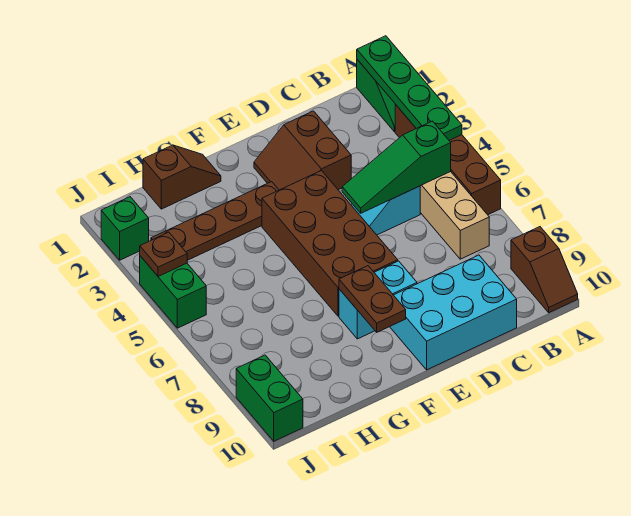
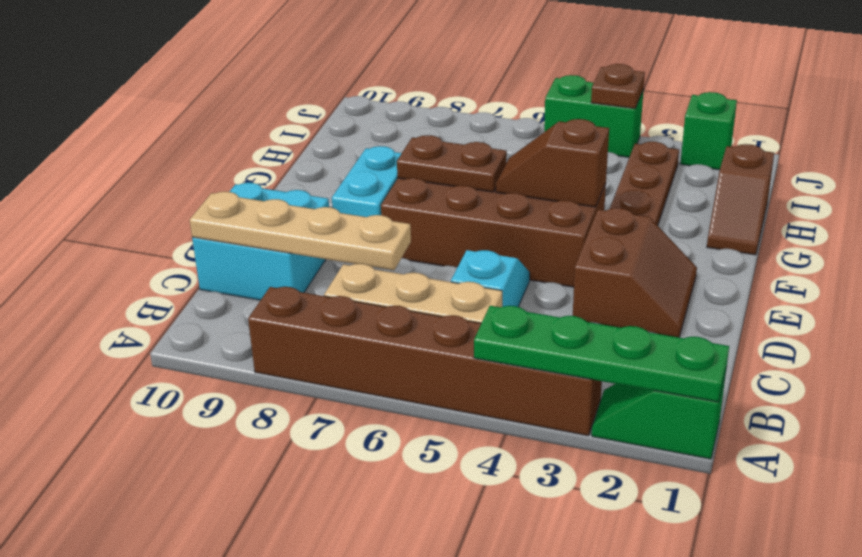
brown brick A3:A6 level 1 -> brown brick A3:A8 level 1
brown slope A9:A10 level 1 top 9 -> brown slope F4:F5 level 2 top 4
green slope B5:D5 level 2 top B -> none
none -> tan plate C7:C10 level 2
cyan brick C9:E10 level 1 -> cyan brick C9:D10 level 1
brown slope D2:E3 level 1 top D -> brown slope D2:E3 level 1 top 3
brown plate F8:F9 level 2 -> brown plate F6:F7 level 2
green brick J9:J10 level 1 -> none

